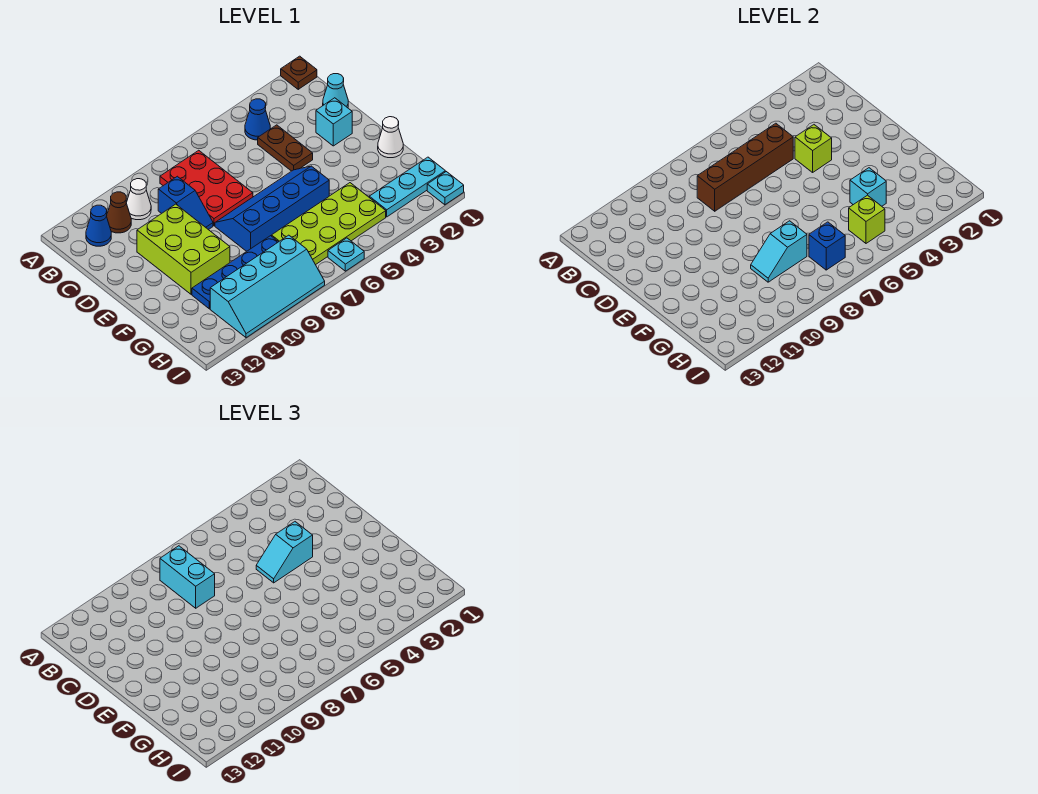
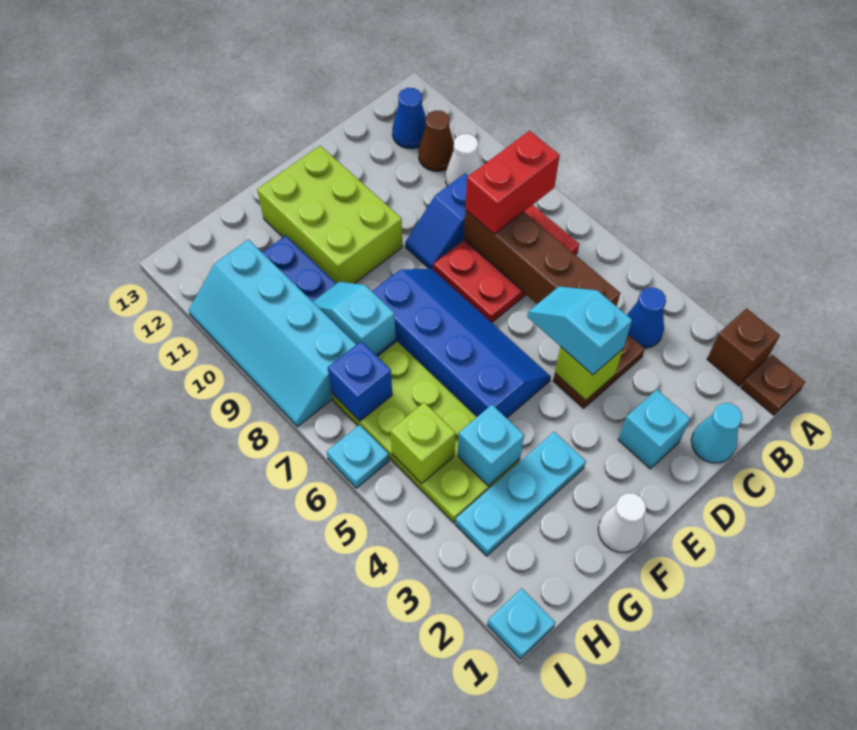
none -> brown brick A2 level 1
cyan brick B8:C8 level 3 -> red brick B8:C8 level 3
lime brick D10:F11 level 1 -> lime brick E10:F12 level 1
cyan plate H1:H3 level 1 -> cyan plate F3:H3 level 1

